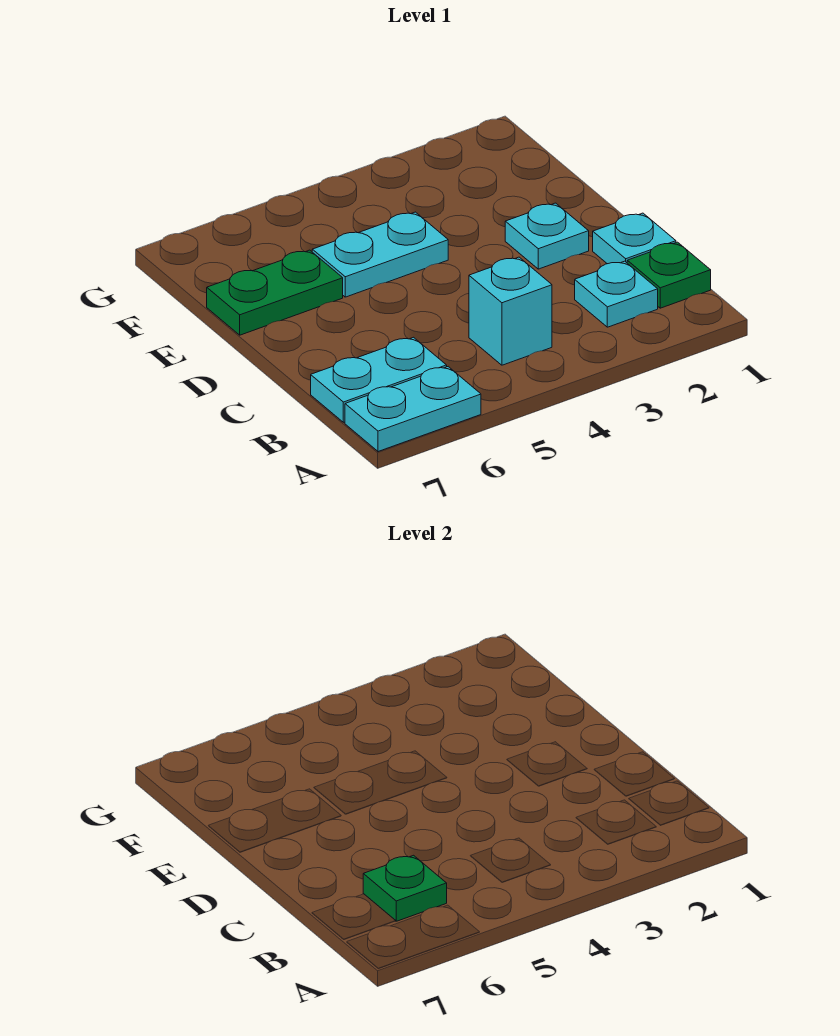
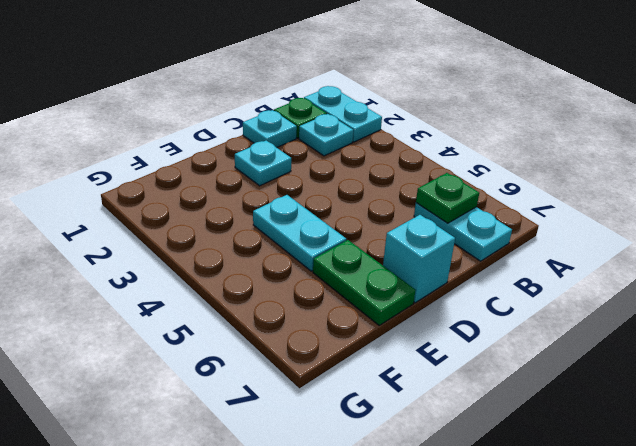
cyan plate A6:A7 level 1 -> cyan plate A1:A2 level 1
cyan brick B4 level 1 -> cyan brick D7 level 1

